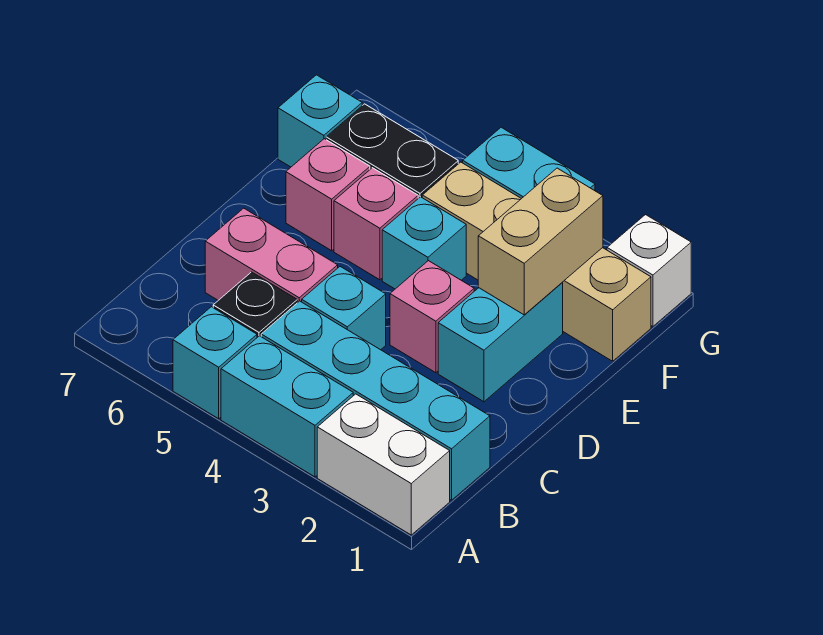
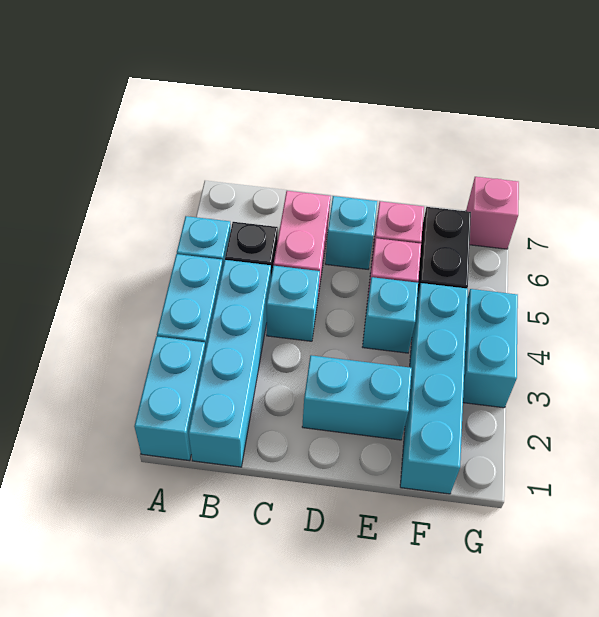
white brick A1:A2 level 1 -> cyan brick A1:A2 level 1
pink brick D3 level 1 -> pink brick G7 level 1
tan brick E2:F2 level 2 -> none
tan brick F1:F4 level 1 -> cyan brick F1:F4 level 1
cyan brick F7 level 1 -> cyan brick D6 level 1
white brick G1 level 1 -> none

